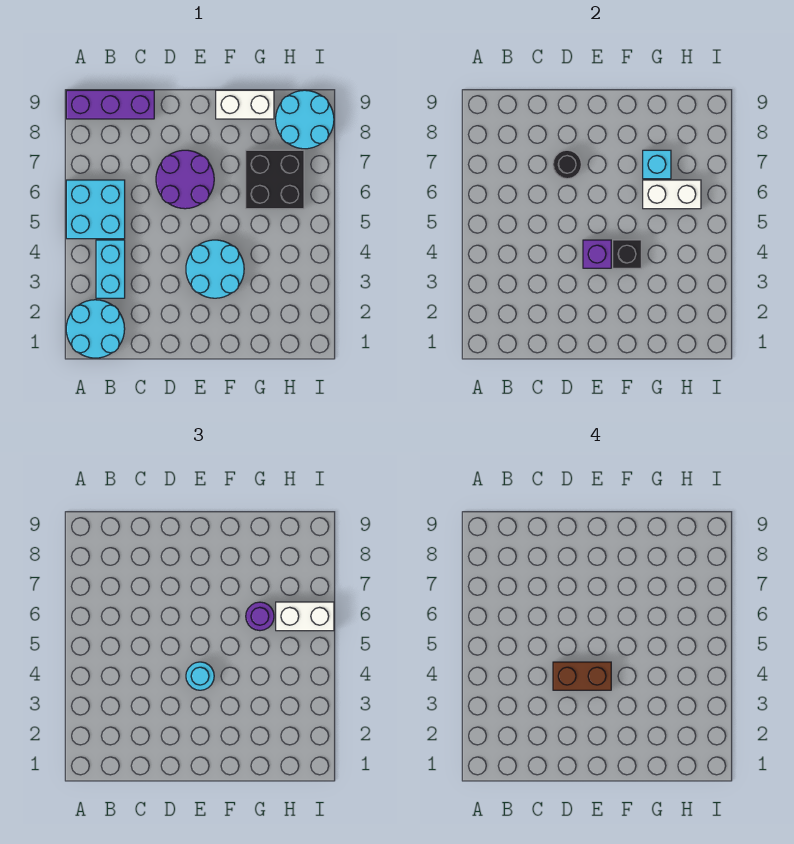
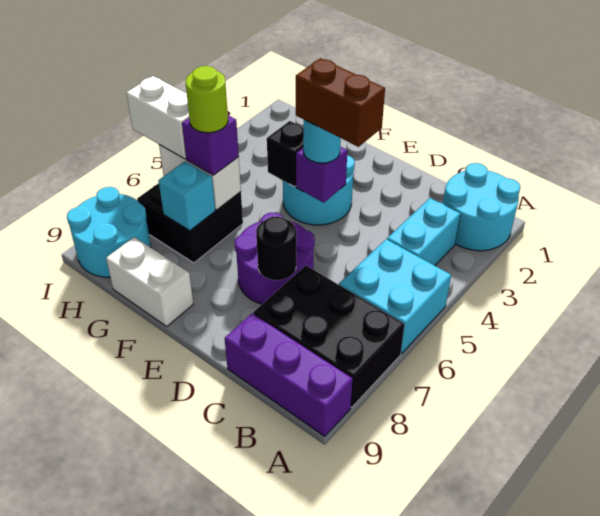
none -> black brick A7:C8 level 1
purple round brick G6 level 3 -> purple brick G6 level 3
none -> lime round brick G6 level 4

